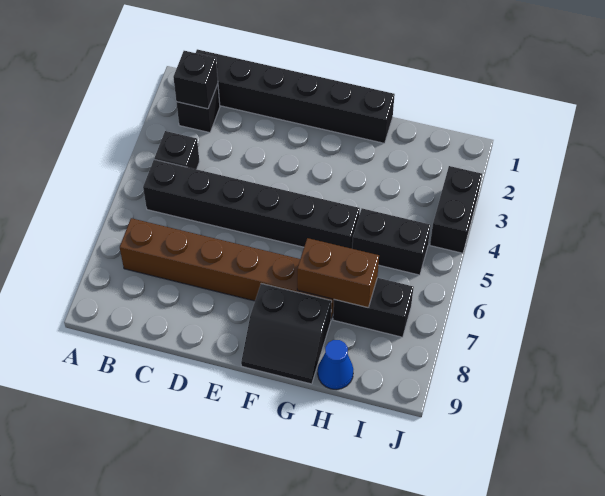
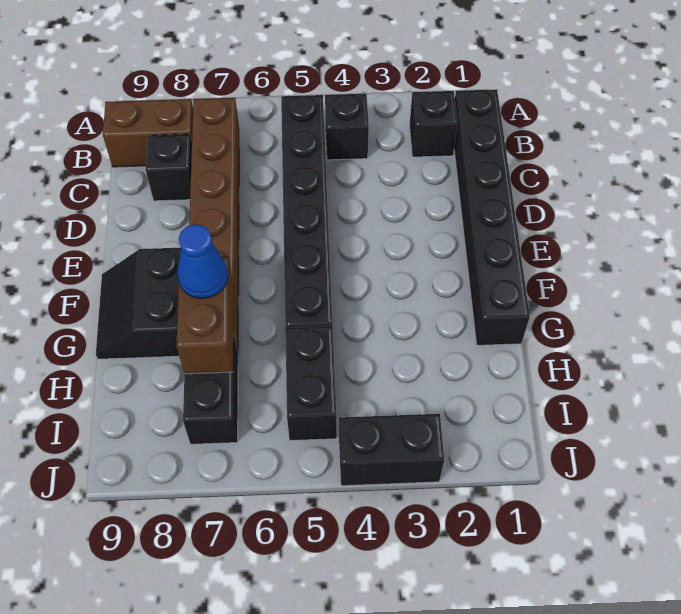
black brick B2 level 2 -> black brick C8 level 1
none -> brown brick B8:B9 level 1
blue cone H9 level 1 -> blue cone G7 level 3

